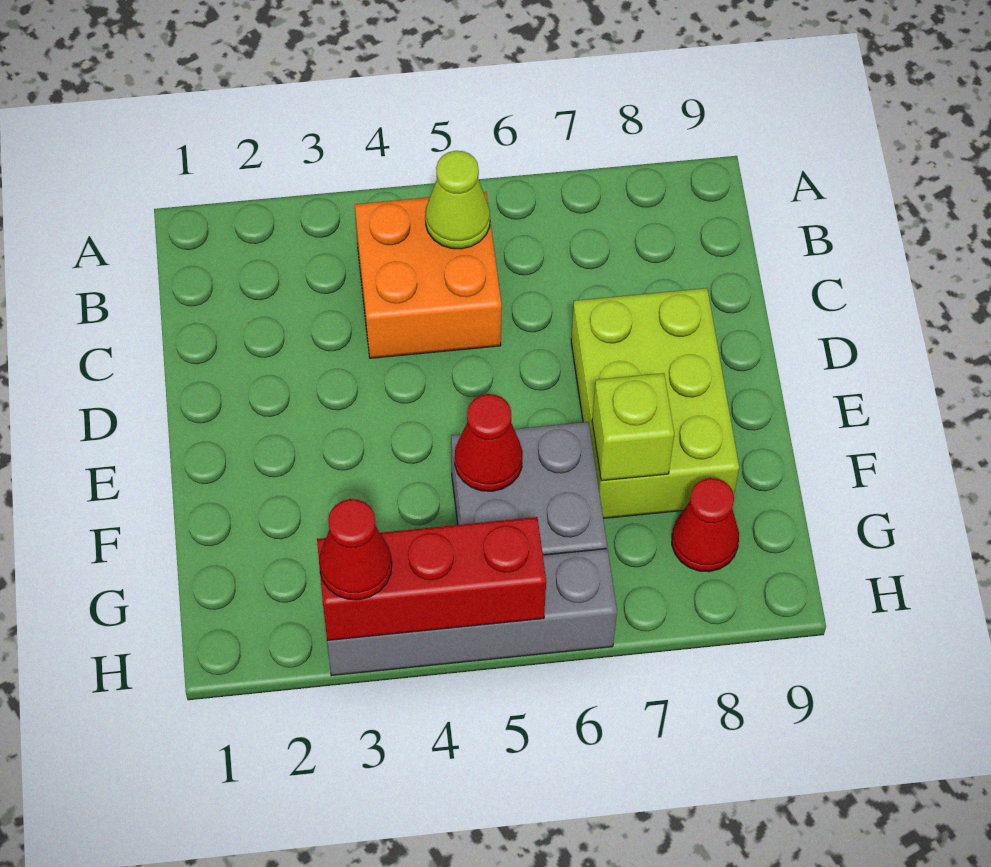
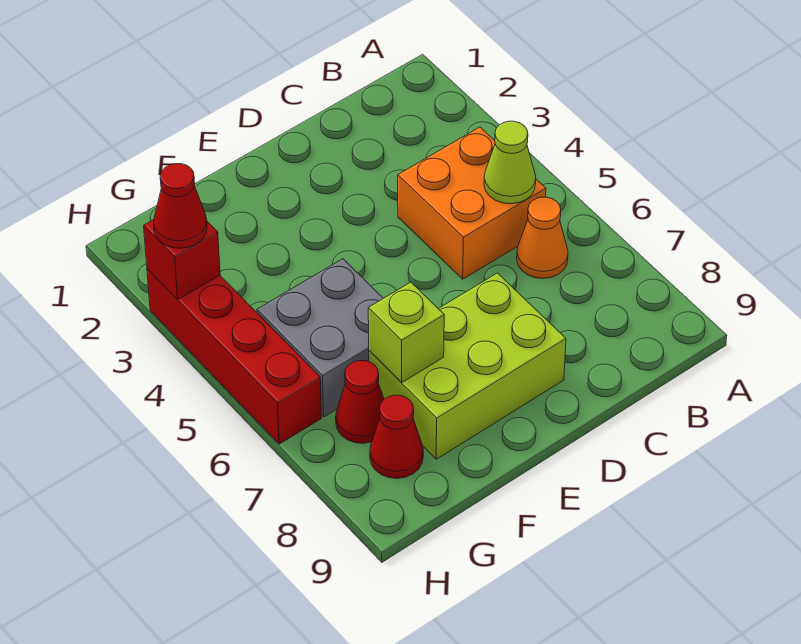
none -> orange cone B6 level 1
red cone F5 level 2 -> red cone G7 level 1
grey brick H3:H6 level 1 -> red brick H3:H6 level 1
red brick H3:H5 level 2 -> red brick H3 level 2

